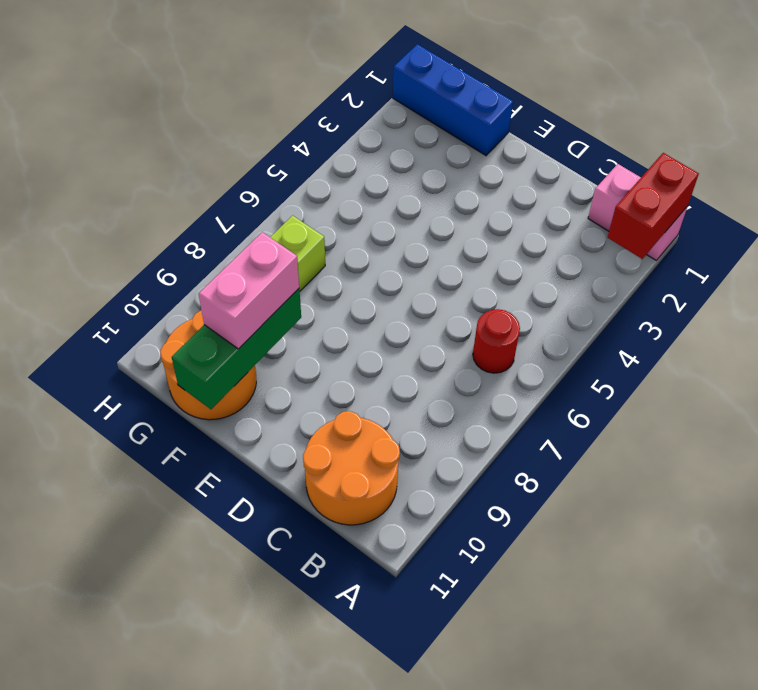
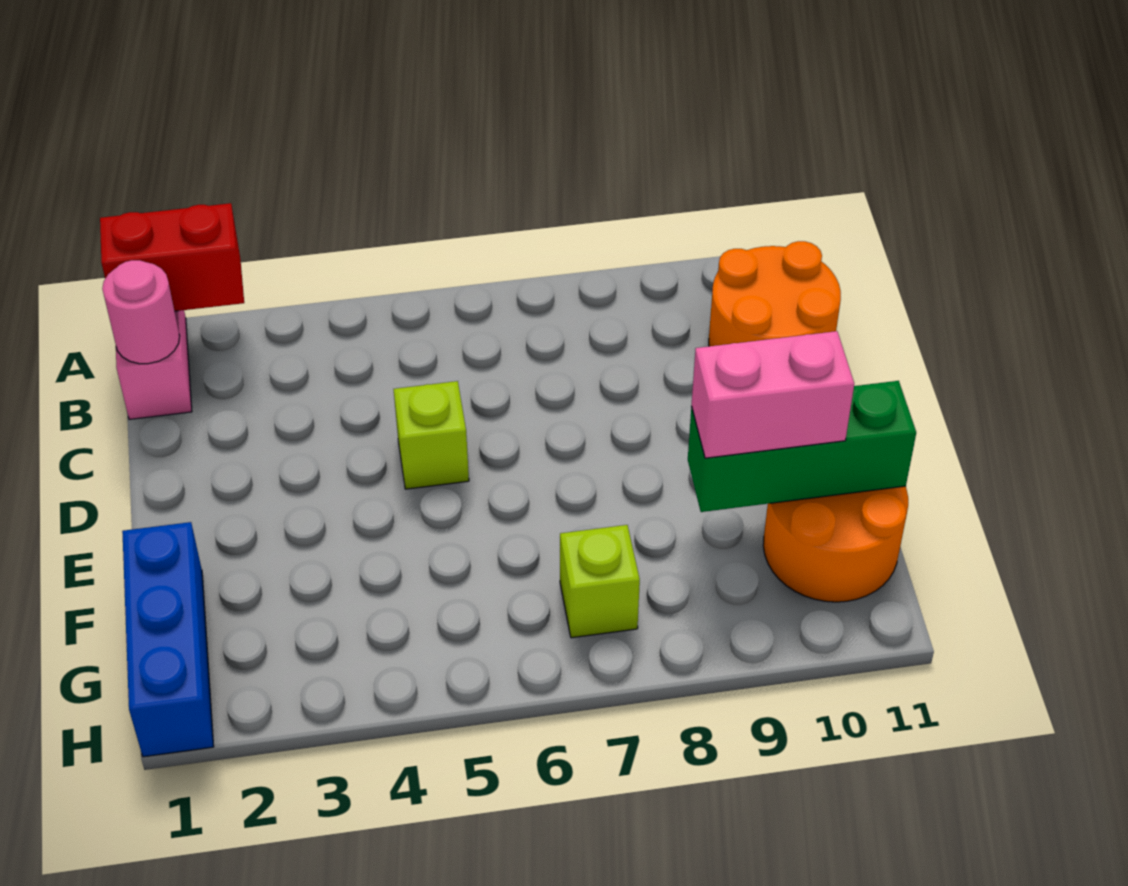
none -> pink round brick B1 level 2
red round brick B6 level 1 -> none
none -> lime brick D5 level 1

